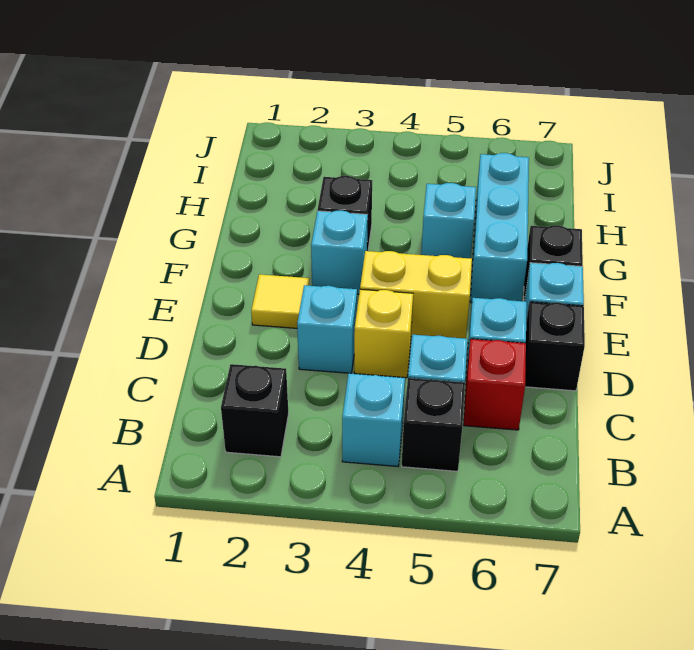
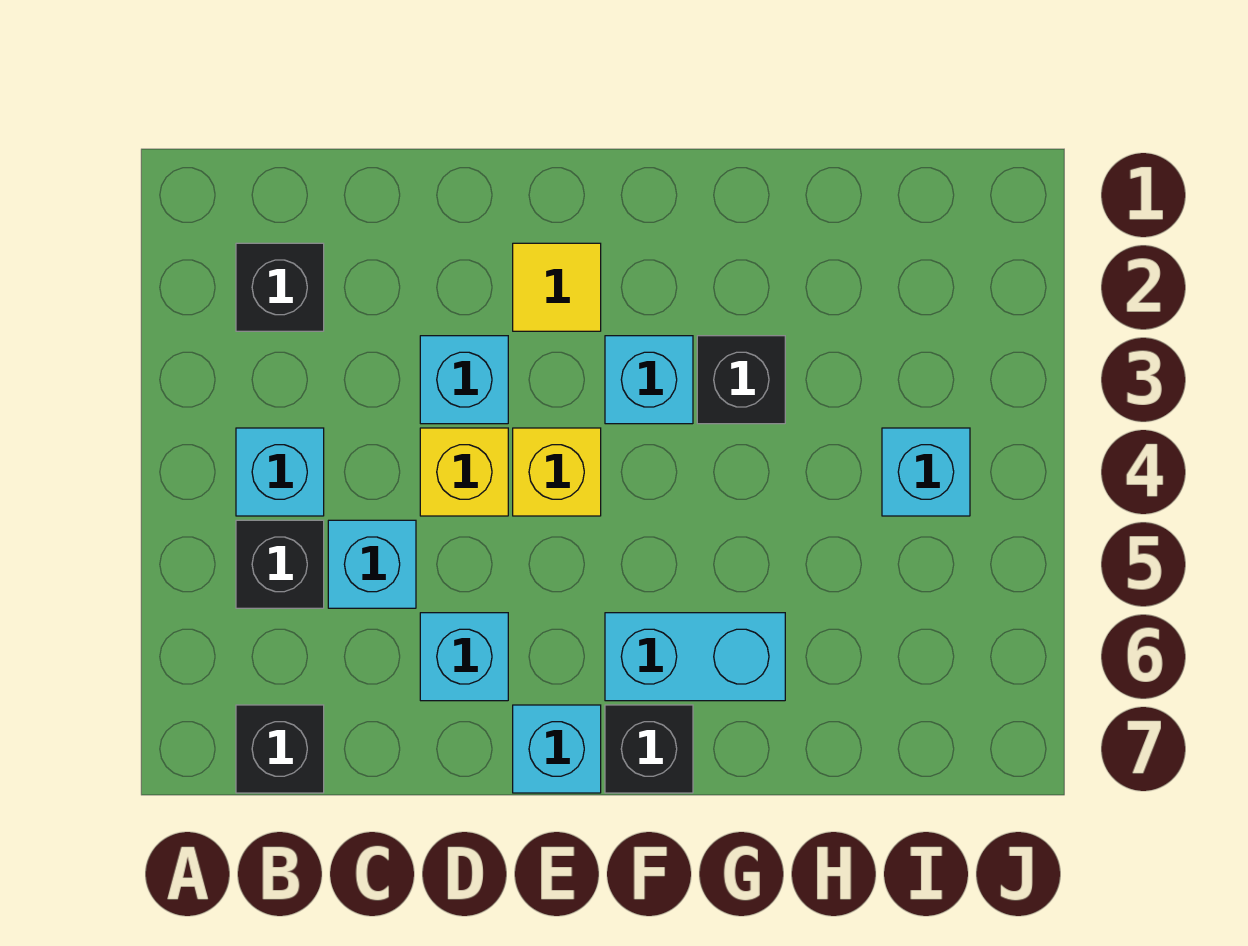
red brick C6 level 1 -> none
black brick D7 level 1 -> black brick B7 level 1
yellow brick E4:E5 level 1 -> yellow brick E4 level 1
cyan brick F6:H6 level 1 -> cyan brick F6:G6 level 1
cyan brick G5 level 1 -> cyan brick I4 level 1

